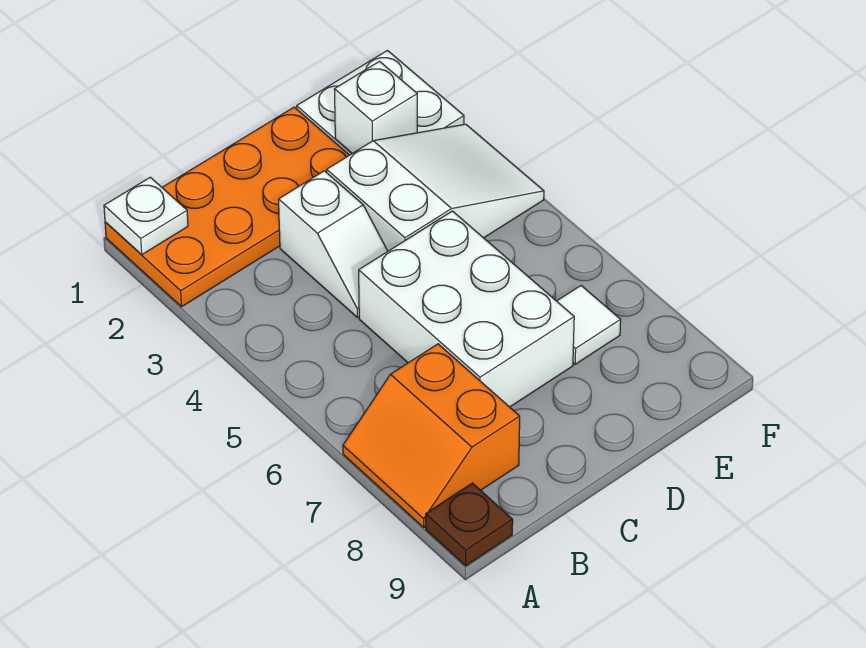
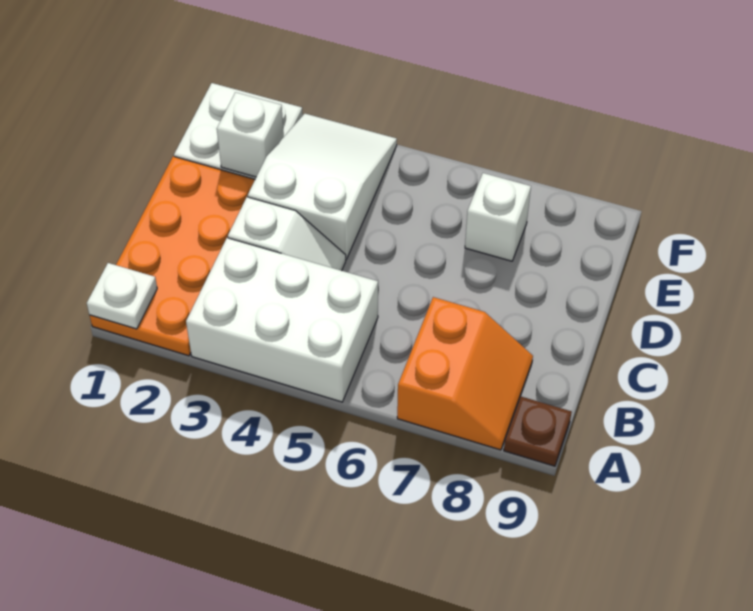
orange slope A7:B8 level 1 top B -> orange slope A7:B8 level 1 top 7
white brick C5:D7 level 1 -> white brick A3:B5 level 1
white tile E7 level 1 -> white brick E7 level 1

